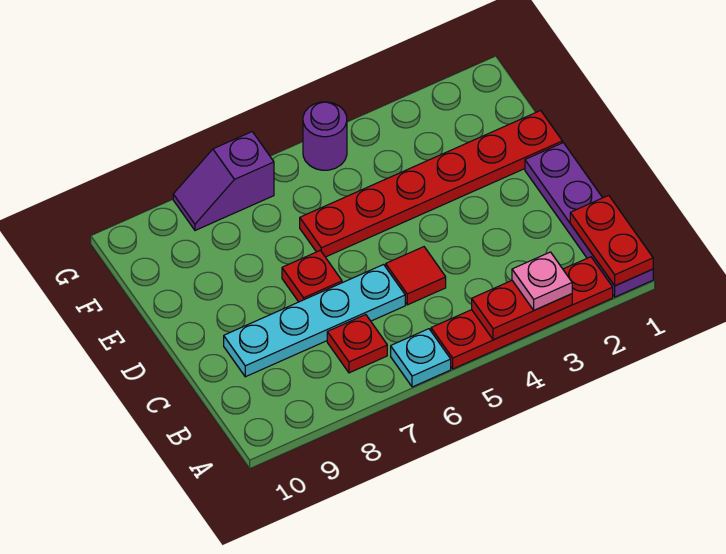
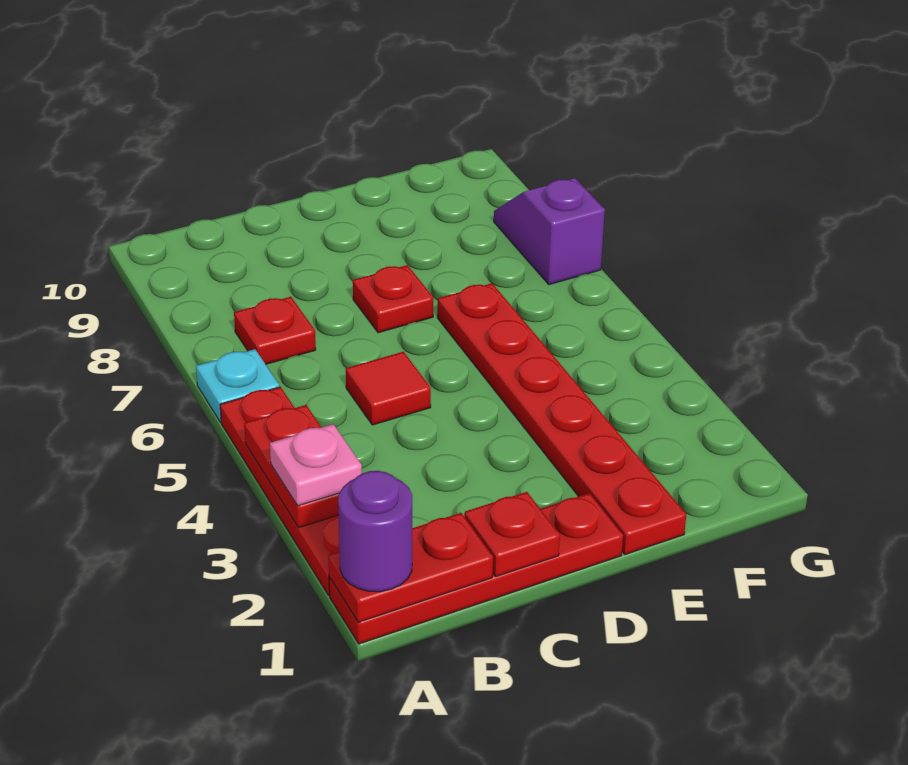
purple plate A1:D1 level 1 -> red plate A1:D1 level 1
none -> red plate C1 level 2
cyan plate C6:C9 level 1 -> none
purple round brick G5 level 1 -> purple round brick A1 level 3

